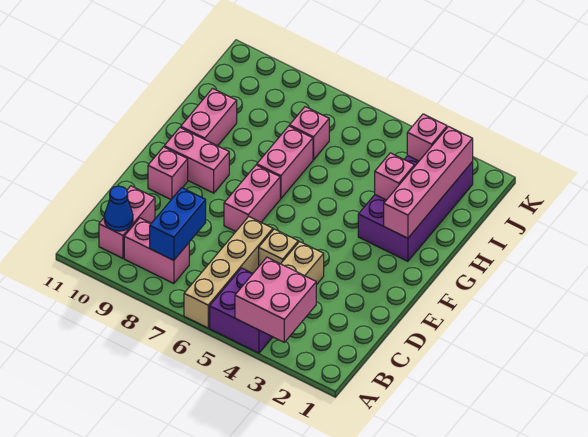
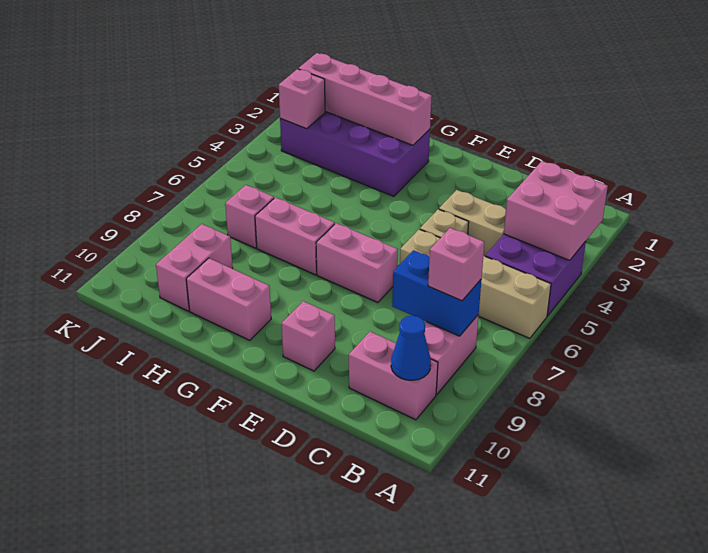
pink brick F9:F10 level 1 -> pink brick I9:I10 level 1
pink brick H3 level 2 -> pink brick B8 level 3

